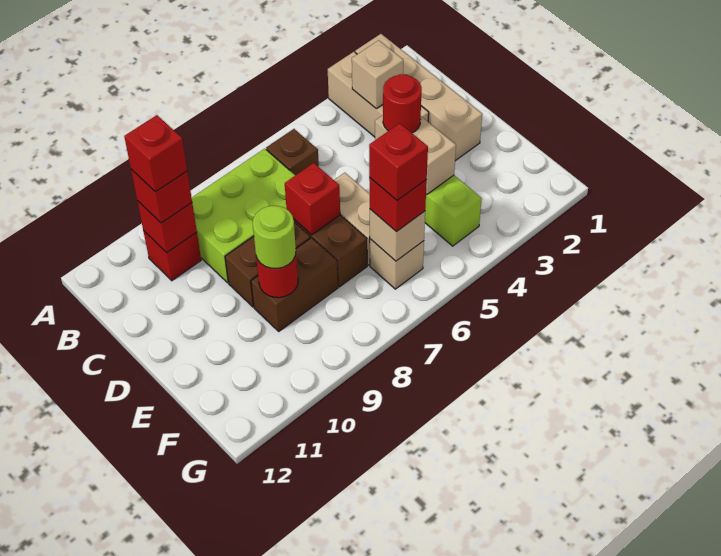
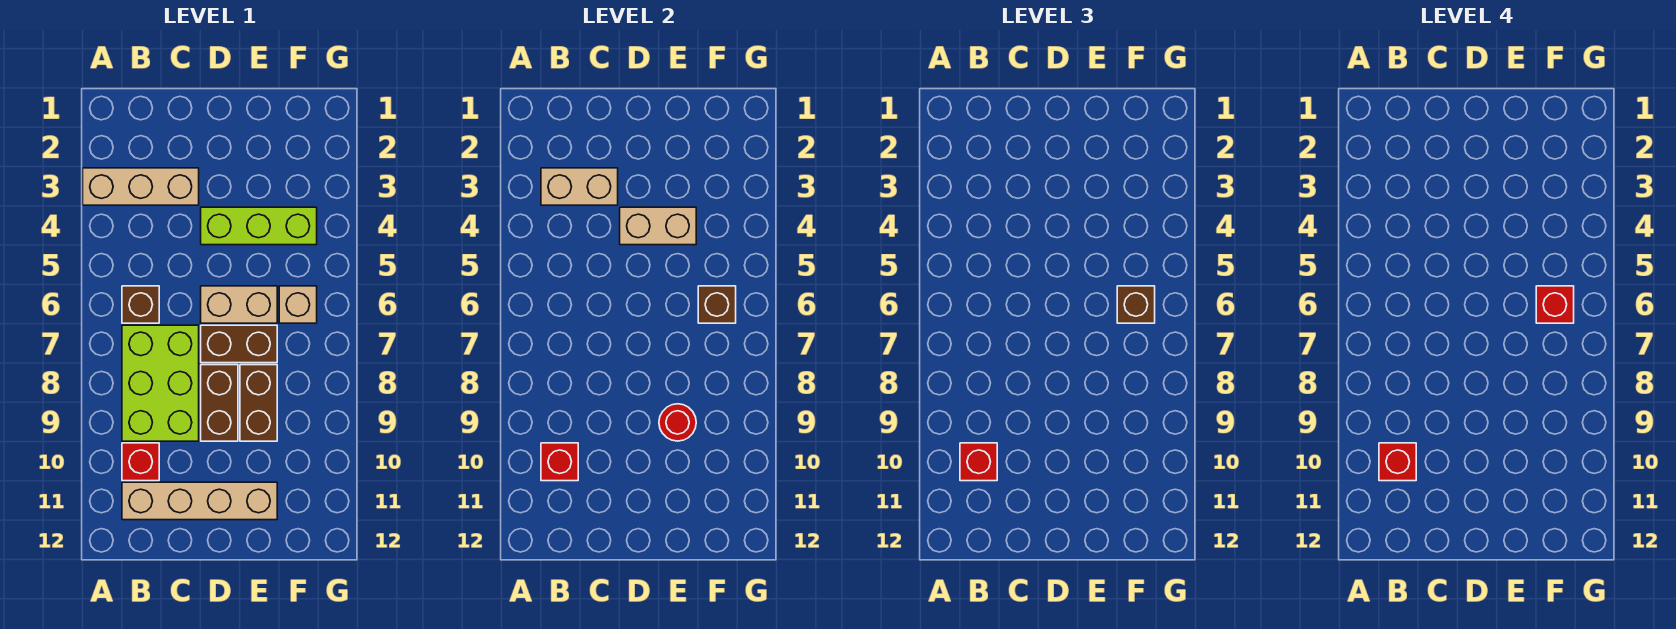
tan brick A2:D2 level 1 -> tan brick B11:E11 level 1
tan brick B3 level 2 -> tan brick B3:C3 level 2
red round brick D4 level 3 -> none
red brick D7 level 2 -> none
lime round brick E9 level 3 -> none
tan brick F6 level 2 -> brown brick F6 level 2
red brick F6 level 3 -> brown brick F6 level 3

